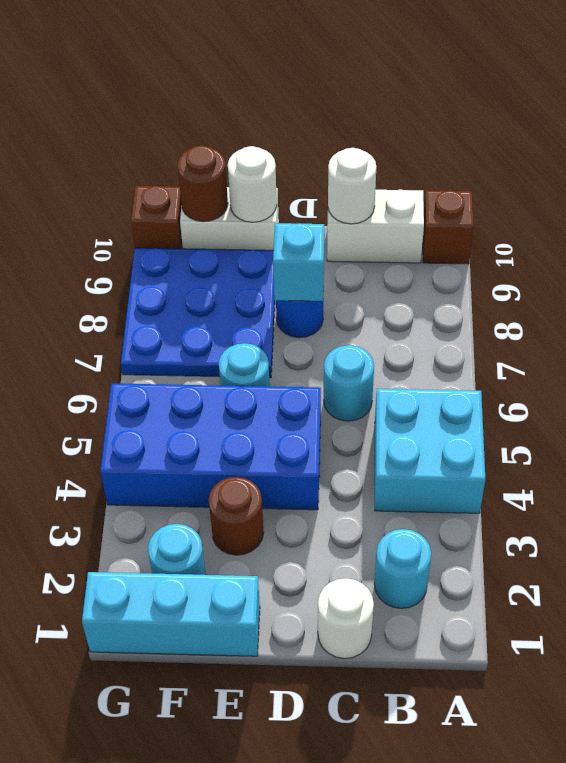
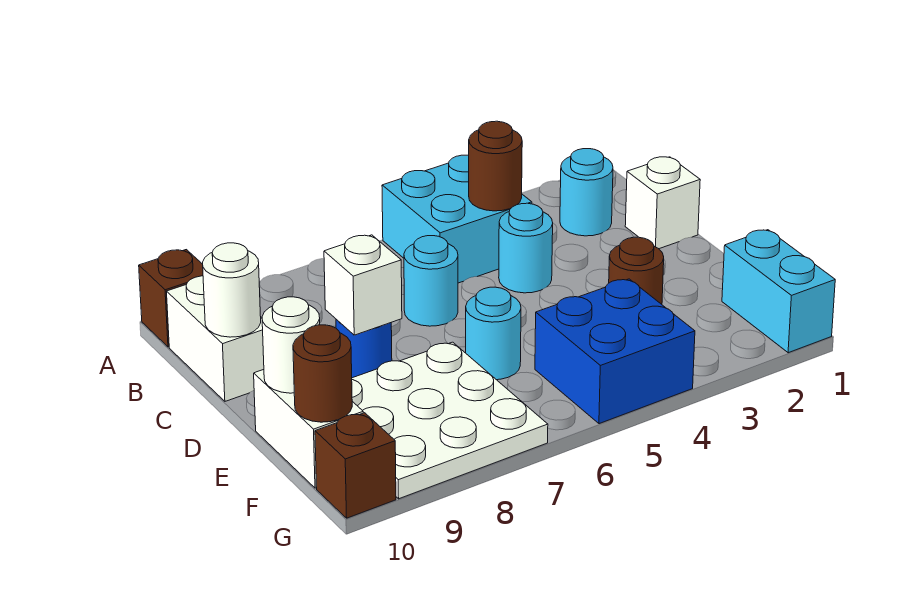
none -> brown round brick B4 level 2
white round brick C1 level 1 -> white brick C1 level 1
blue brick D4:G5 level 1 -> blue brick F4:G5 level 1
cyan brick D8 level 2 -> white brick D8 level 2
cyan brick E1:G1 level 1 -> cyan brick F1:G1 level 1
blue plate E7:G9 level 1 -> white plate E7:G9 level 1
cyan round brick F2 level 1 -> cyan round brick C4 level 1

